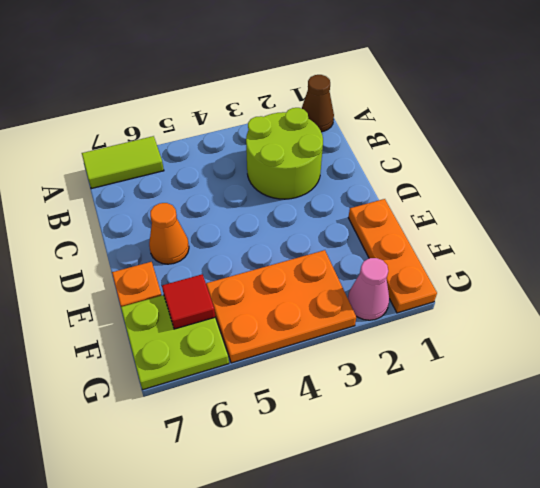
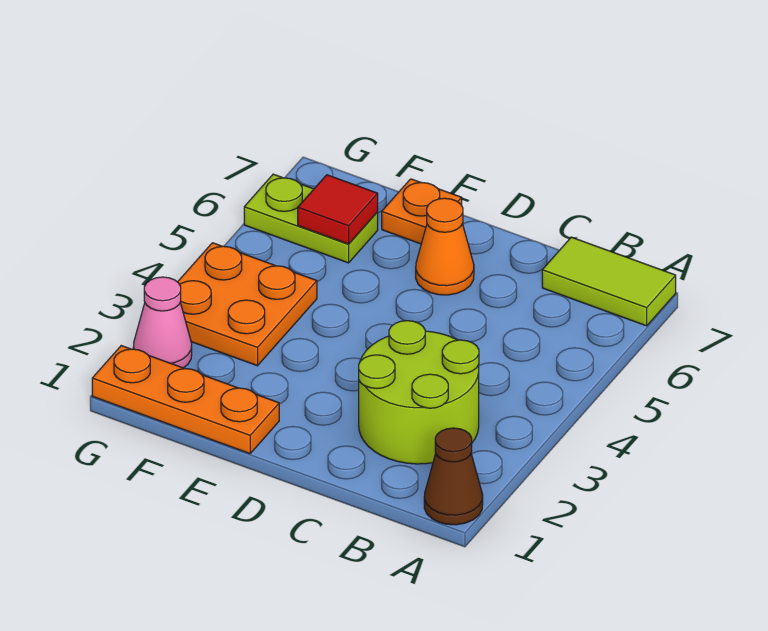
lime tile A6:A7 level 1 -> lime tile A7:B7 level 1
orange plate F3:G5 level 1 -> orange plate F3:G4 level 1
lime plate F6:G7 level 1 -> lime plate F6:G6 level 1

